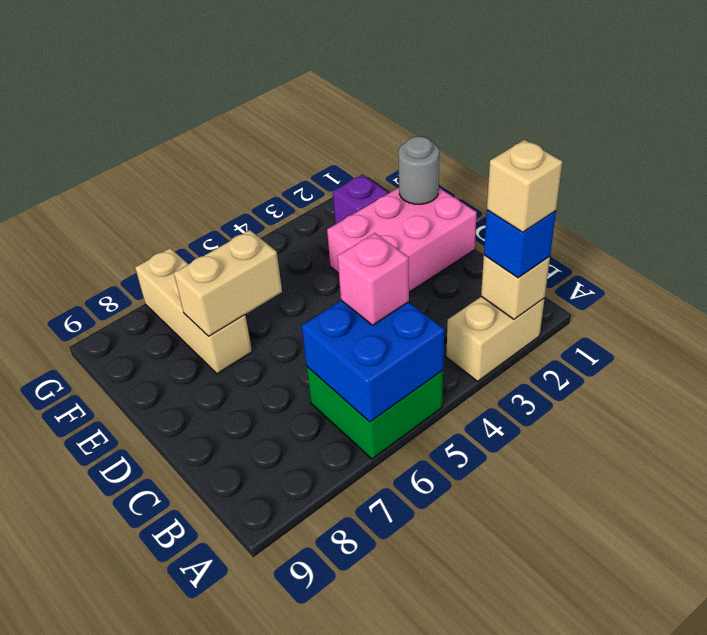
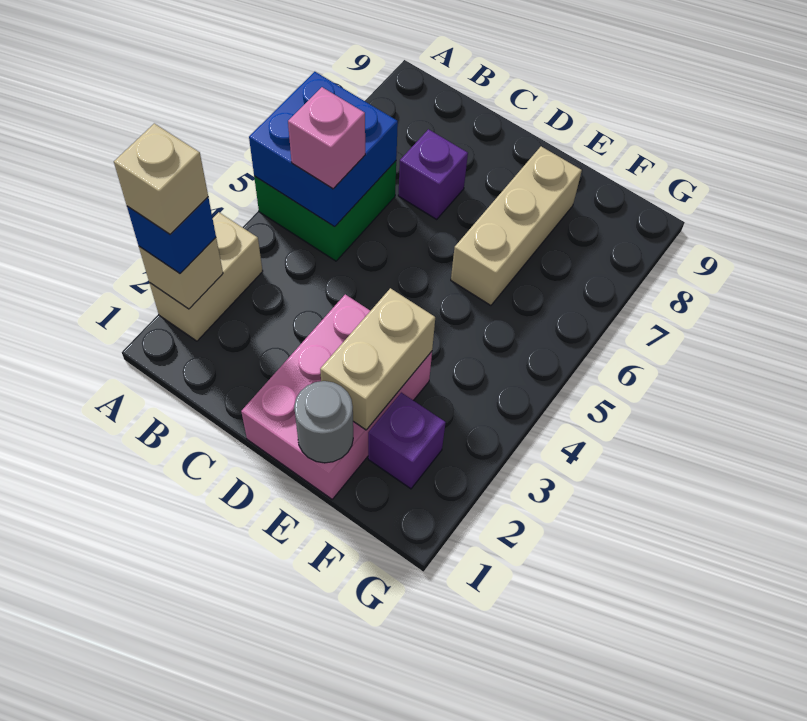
none -> purple brick C7 level 1
tan brick E6:E7 level 2 -> tan brick E2:E3 level 2
tan brick E7:G7 level 1 -> tan brick E6:E8 level 1

